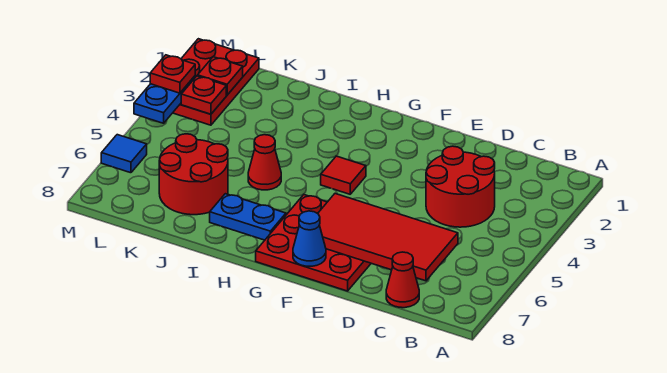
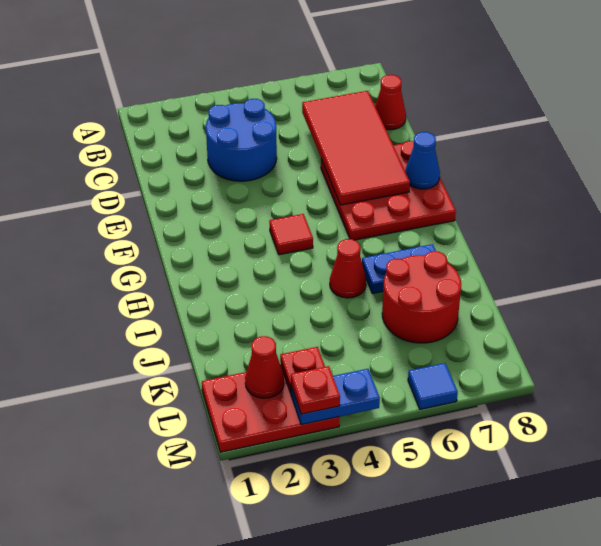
red round brick C3:D4 level 1 -> blue round brick C3:D4 level 1
blue plate H7:I7 level 1 -> blue plate I6:I7 level 1
red plate L2 level 2 -> red cone L2 level 2

